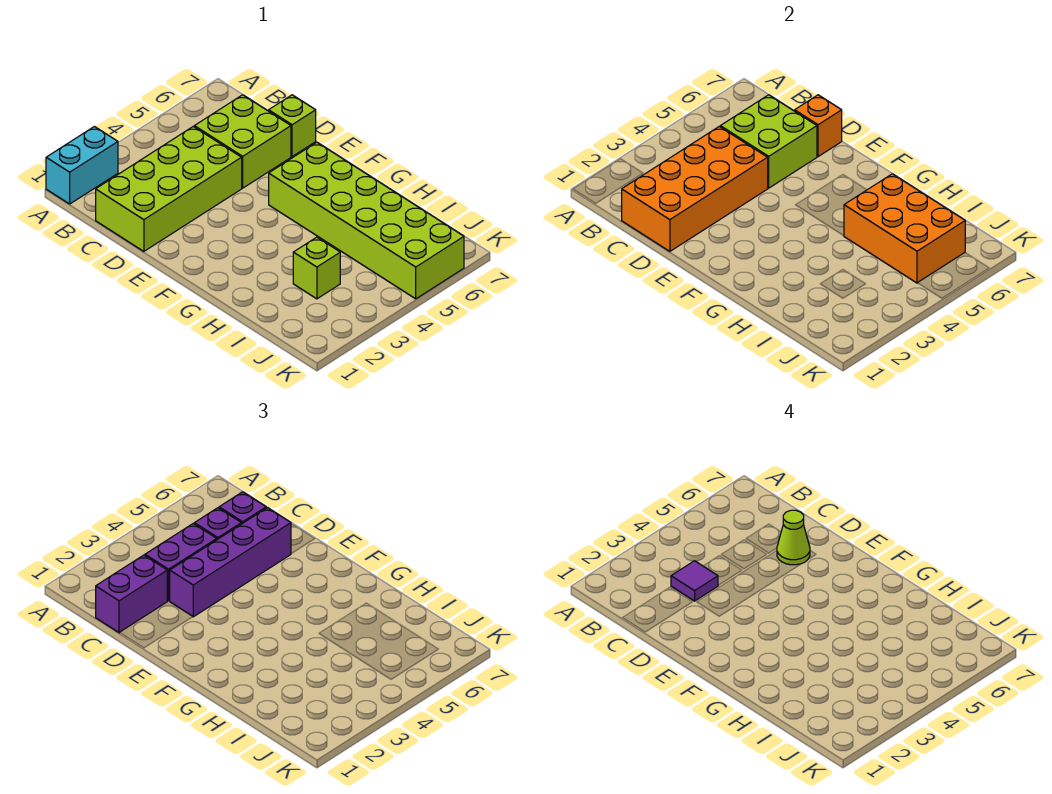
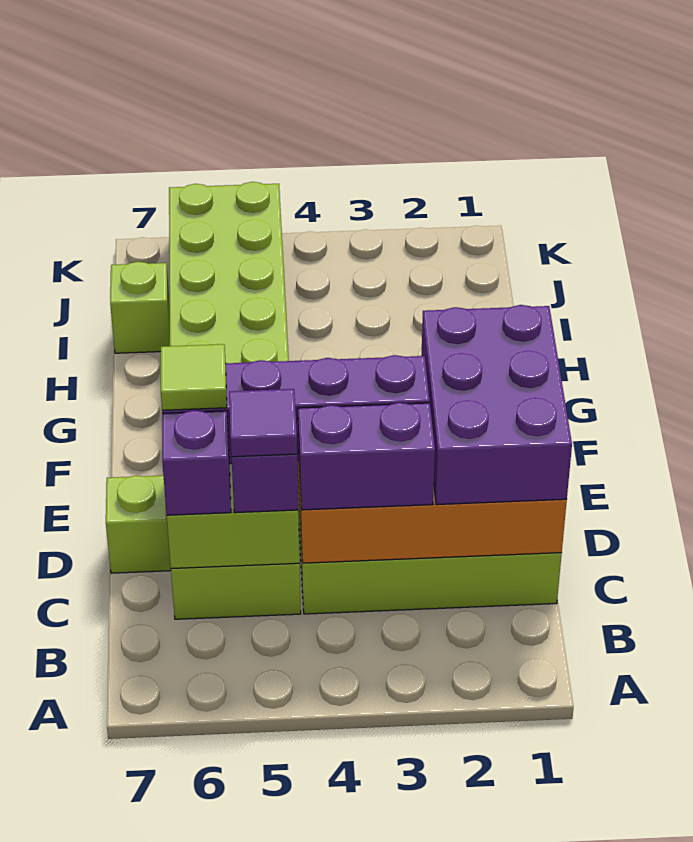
cyan brick A1:A2 level 1 -> none
purple brick C1:C2 level 3 -> purple brick C1:E2 level 3
purple tile C3 level 4 -> purple tile C5 level 4
lime cone D6 level 4 -> lime tile D6 level 4
orange brick D7 level 2 -> none
orange brick H5:J6 level 2 -> none
lime brick I3 level 1 -> lime brick I7 level 1

